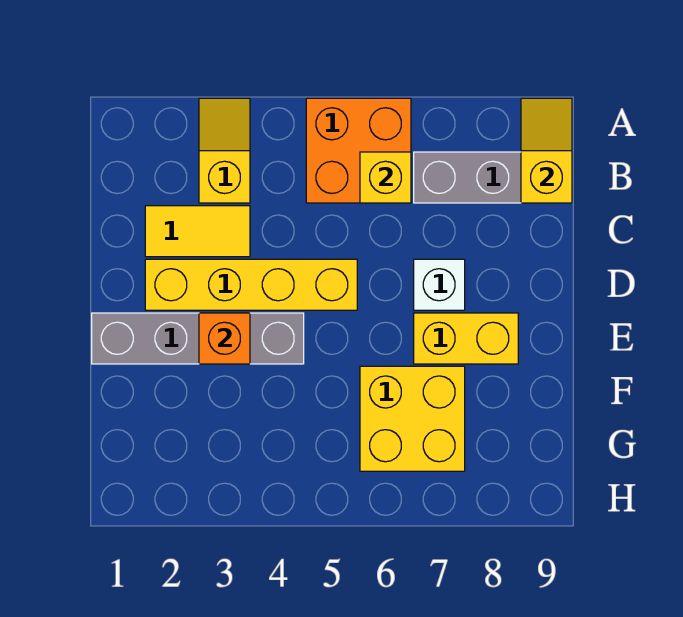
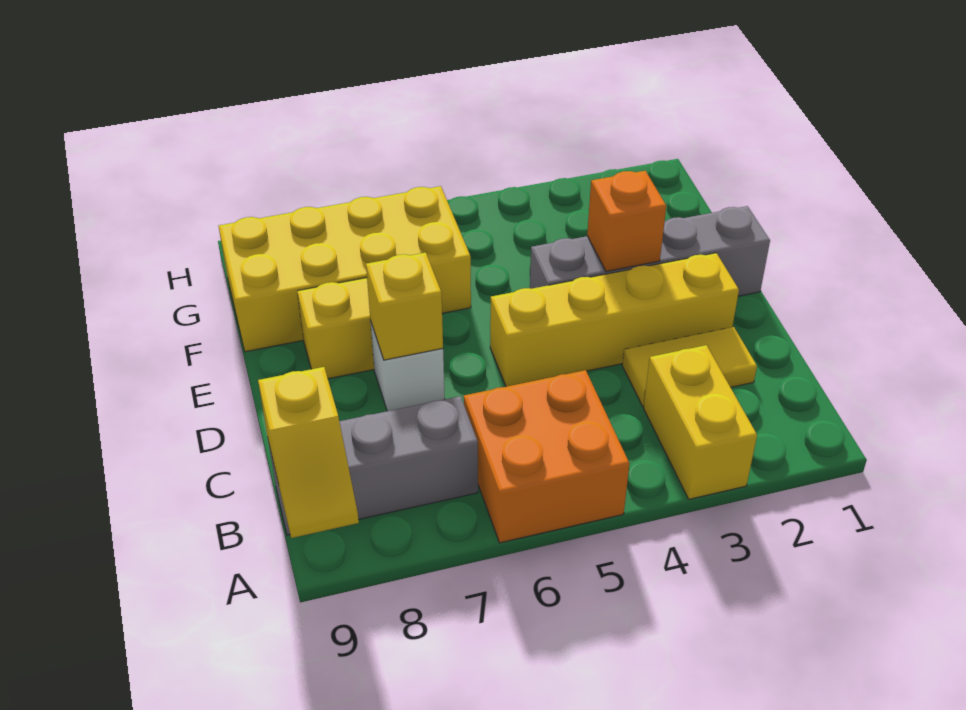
yellow slope A3:B3 level 1 top B -> yellow brick A3:B3 level 1
yellow brick B6 level 2 -> yellow brick D7 level 2
yellow brick F6:G7 level 1 -> yellow brick F6:G9 level 1

